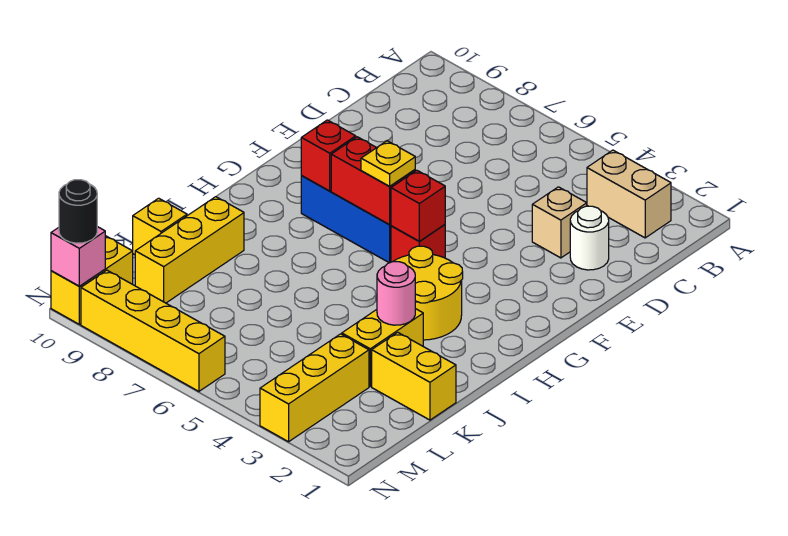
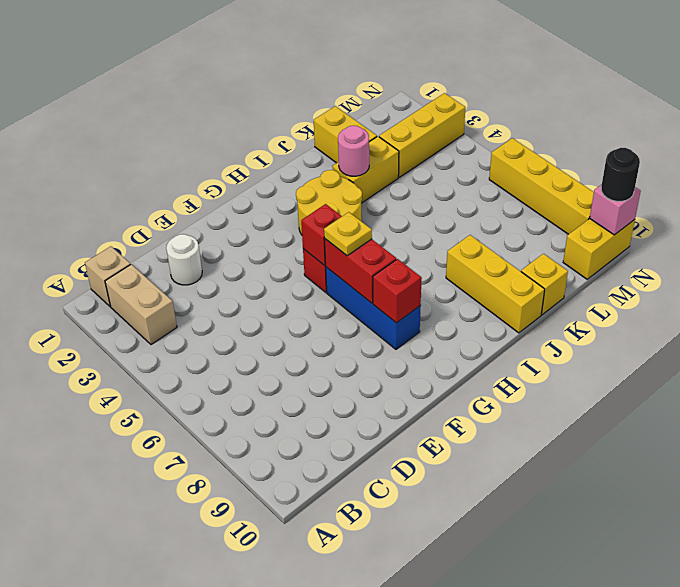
tan brick D3 level 1 -> tan brick B1 level 1
yellow brick J9:L9 level 1 -> yellow brick J8:J10 level 1

